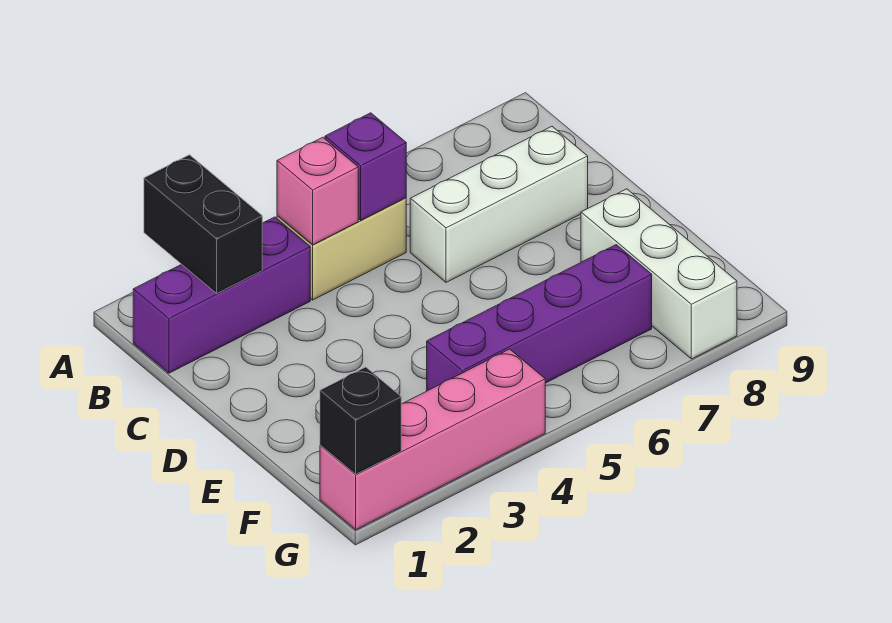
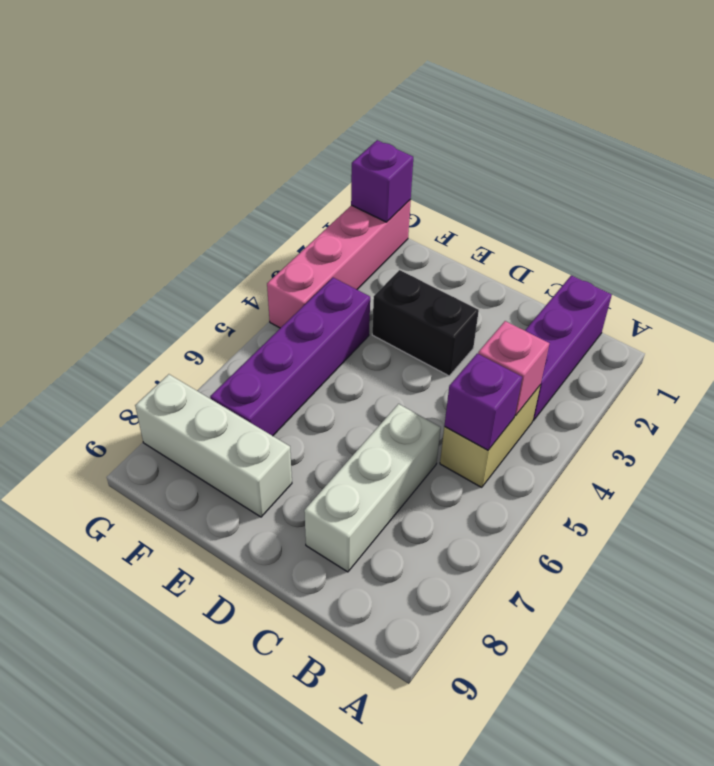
black brick A2:B2 level 2 -> black brick D3:E3 level 1
black brick G1 level 2 -> purple brick G1 level 2

